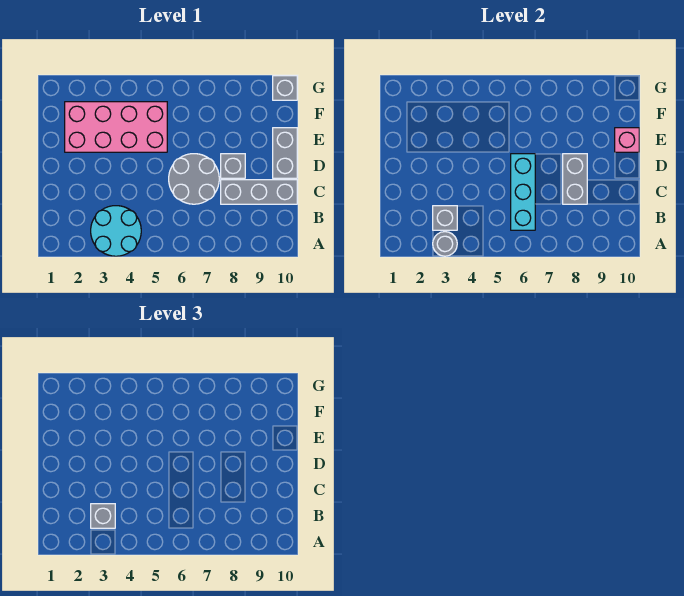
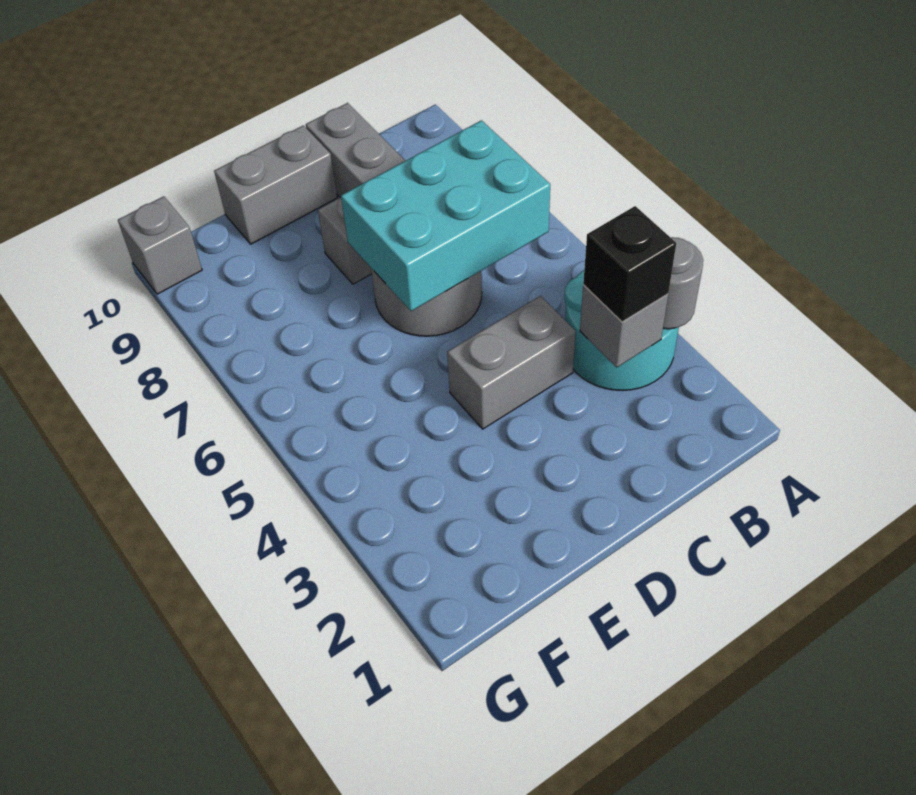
grey brick B3 level 3 -> black brick B3 level 3
cyan brick B6:D6 level 2 -> cyan brick B6:D7 level 2
grey brick C8:D8 level 2 -> grey brick C4:D4 level 1
pink brick E2:F5 level 1 -> none
pink brick E10 level 2 -> none

